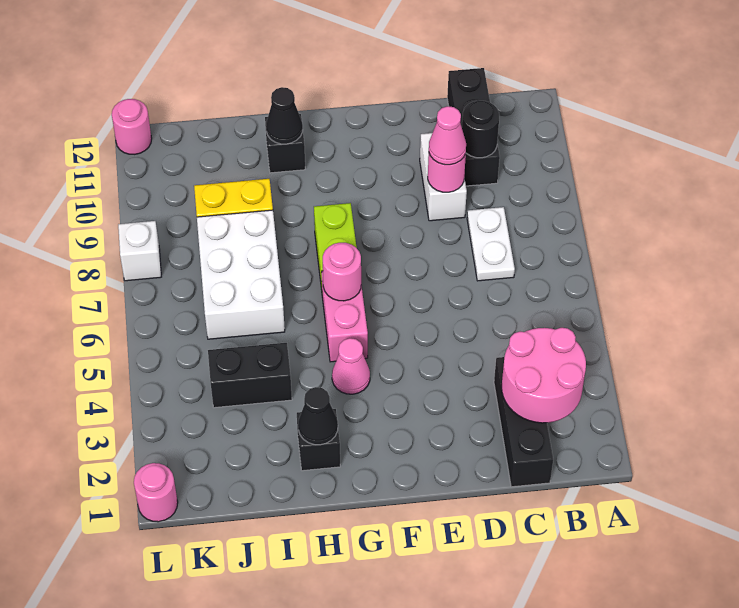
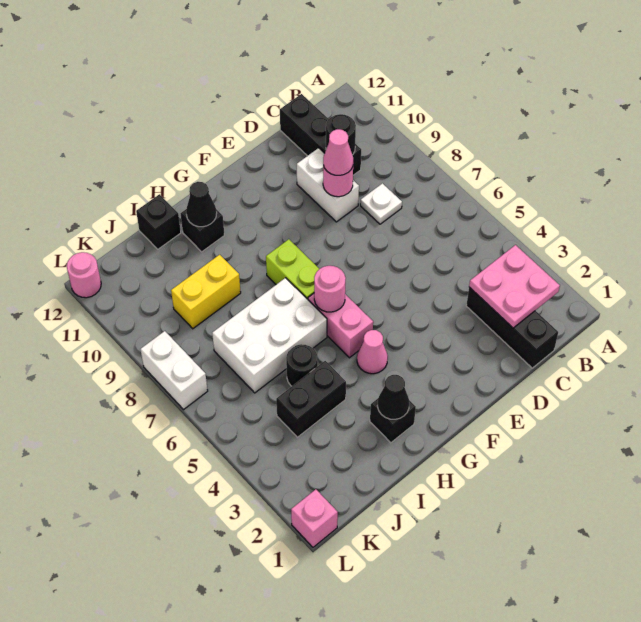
pink round brick B2:C3 level 2 -> pink plate B2:C3 level 2
white plate C7:C8 level 1 -> white plate C8 level 1
none -> black round brick I5 level 1
white brick I6:J8 level 1 -> white brick H6:J7 level 1
none -> black brick I12 level 1
pink round brick L1 level 1 -> pink brick L1 level 1
white brick L8 level 1 -> white brick L7:L8 level 1

